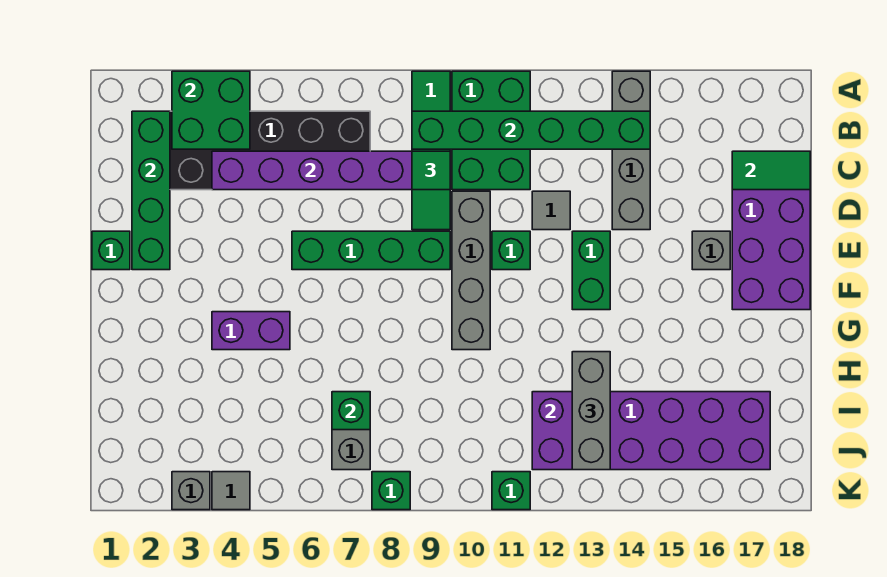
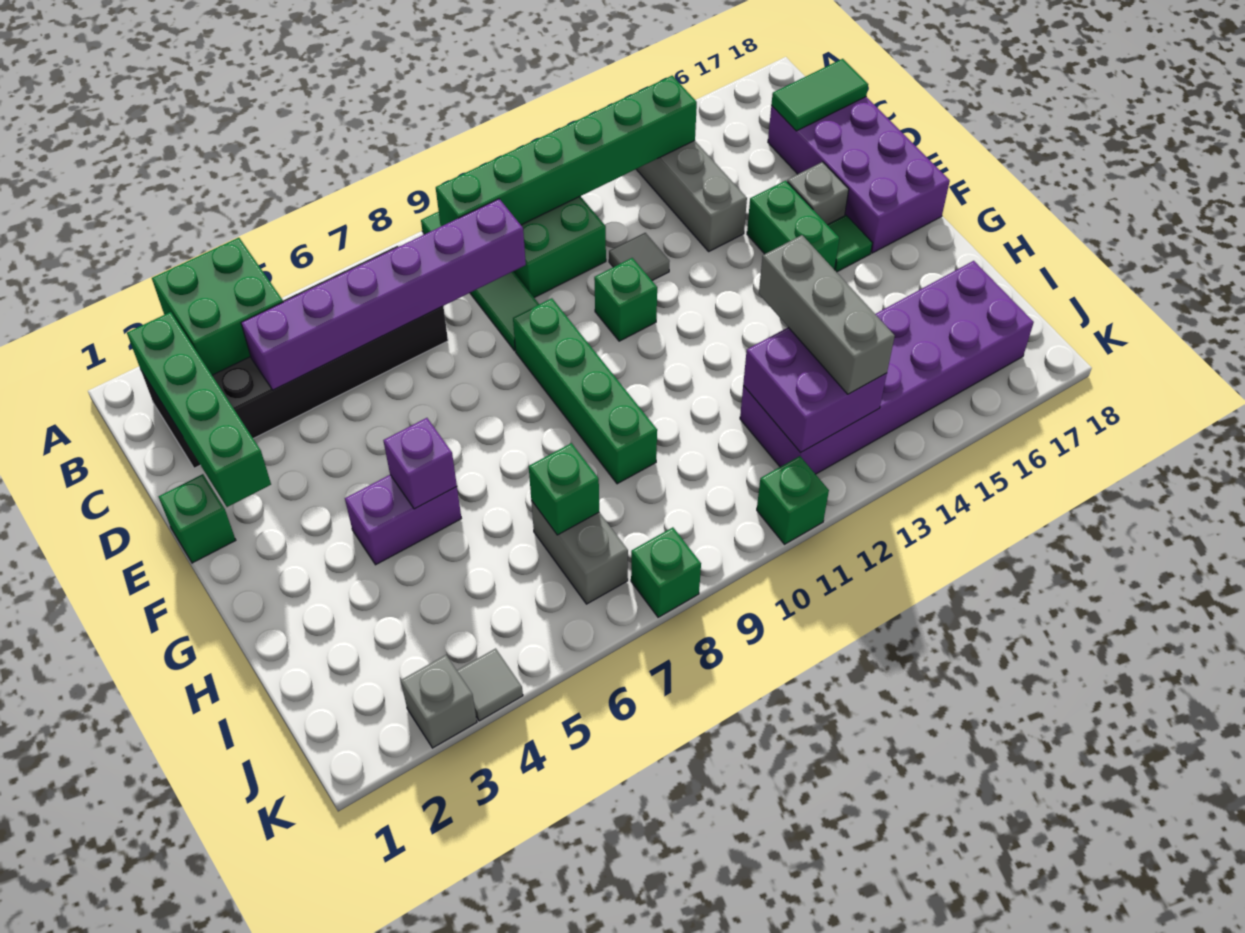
green tile C9 level 3 -> green tile F16 level 1
grey brick D10:G10 level 1 -> none
green brick E6:E9 level 1 -> green brick E9:H9 level 1
green brick E13:F13 level 1 -> green brick E15:F15 level 1
none -> purple brick G5 level 2

